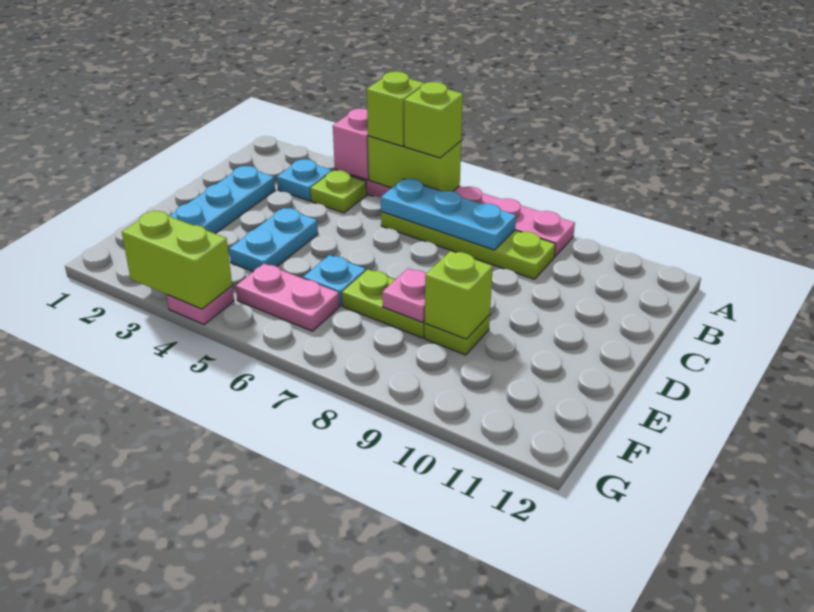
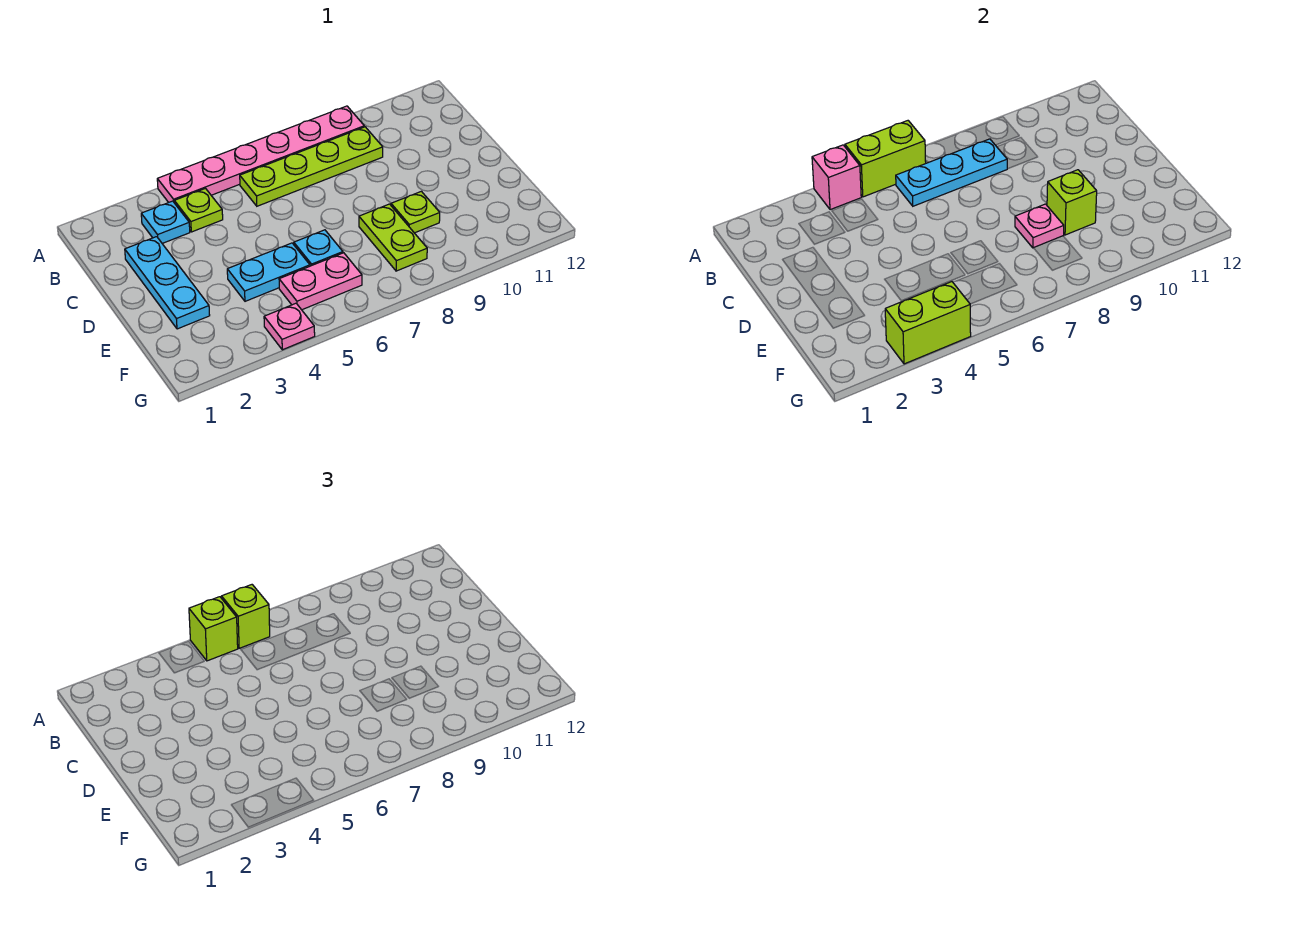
cyan plate D4:E4 level 1 -> cyan plate E4:E5 level 1
lime plate E7:E8 level 1 -> lime plate E8:F8 level 1

